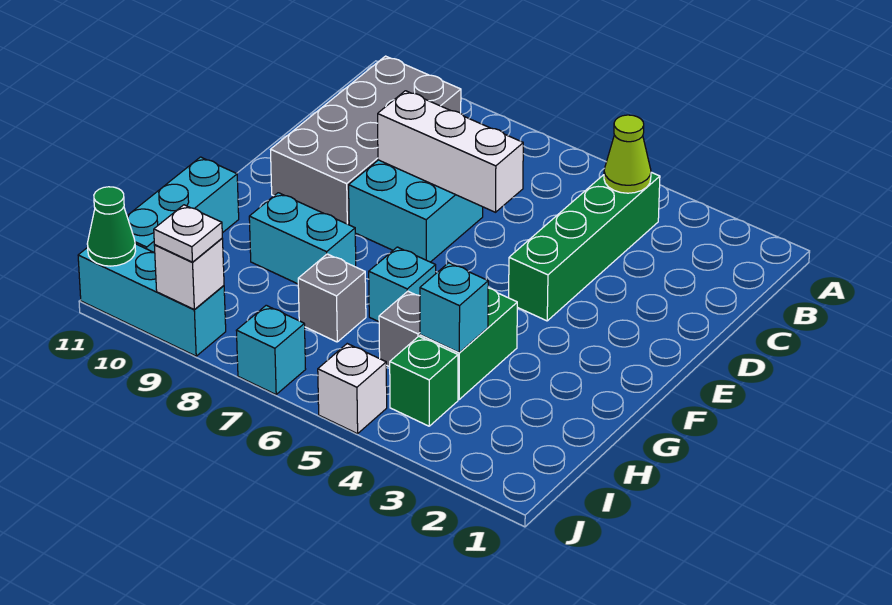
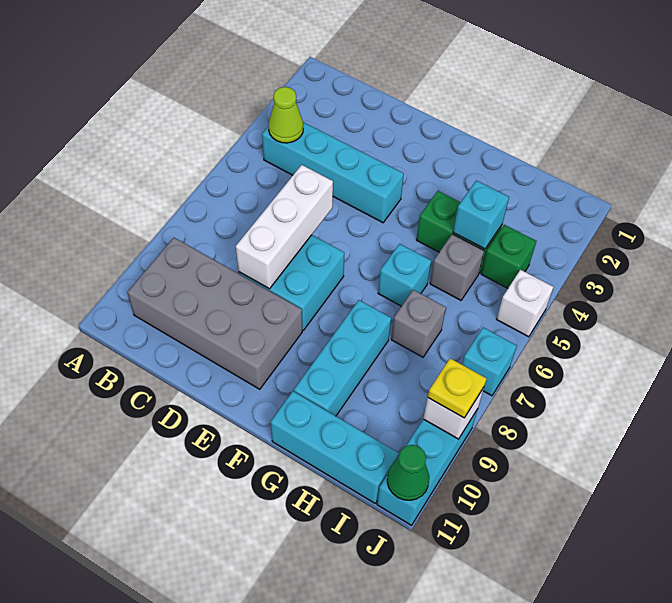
green brick B4:E4 level 1 -> cyan brick B4:E4 level 1
cyan brick G8:G9 level 1 -> cyan brick G8:G10 level 1
white plate J9 level 3 -> yellow plate J9 level 3

